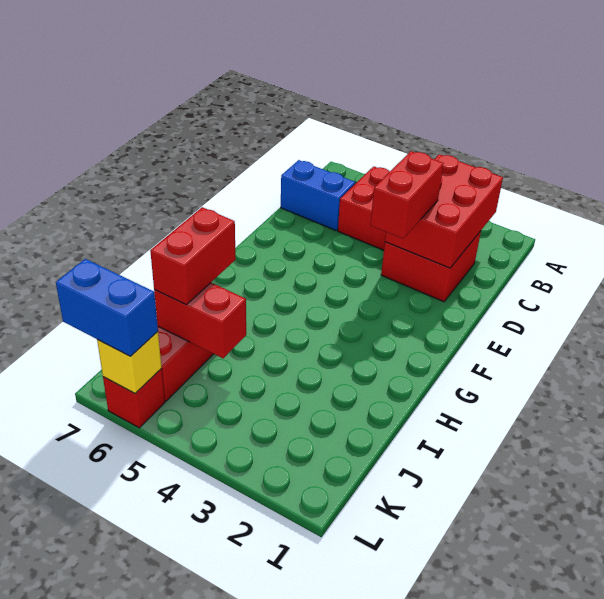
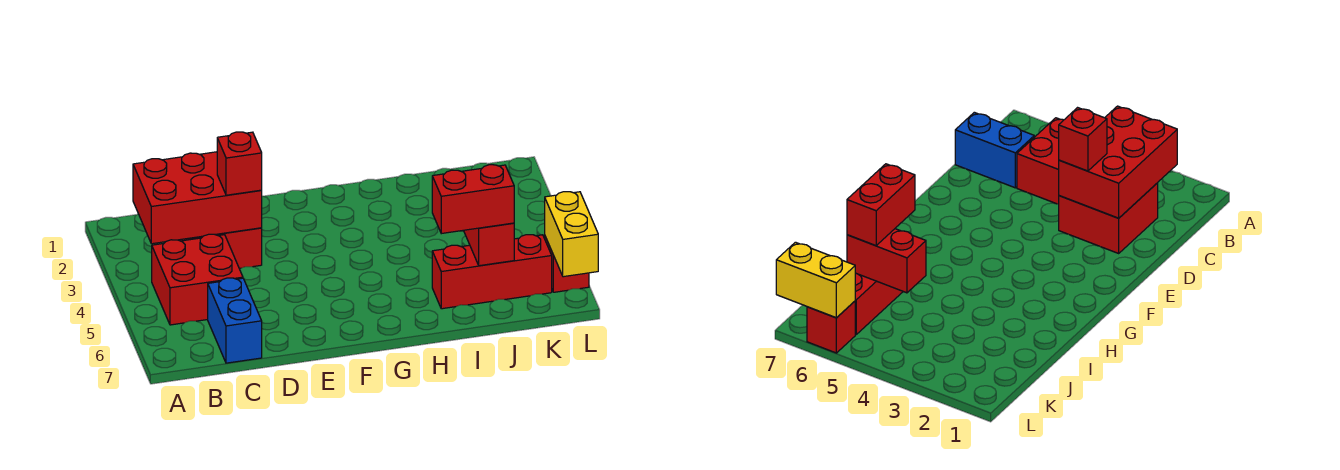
red brick D3:E3 level 3 -> red brick D3 level 3
yellow brick L6 level 2 -> yellow brick L6:L7 level 2
blue brick L6:L7 level 3 -> none

